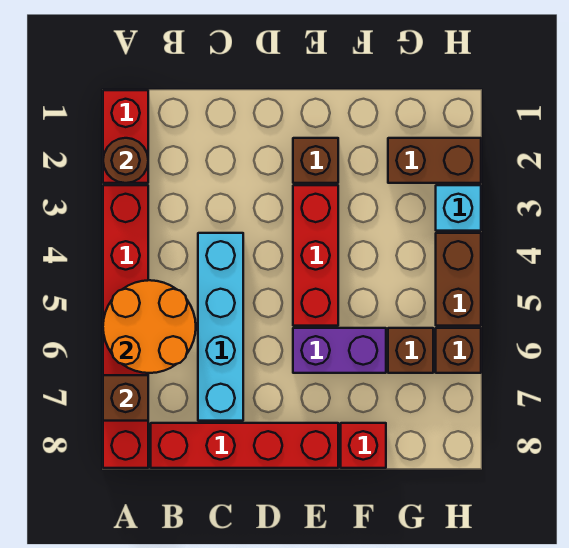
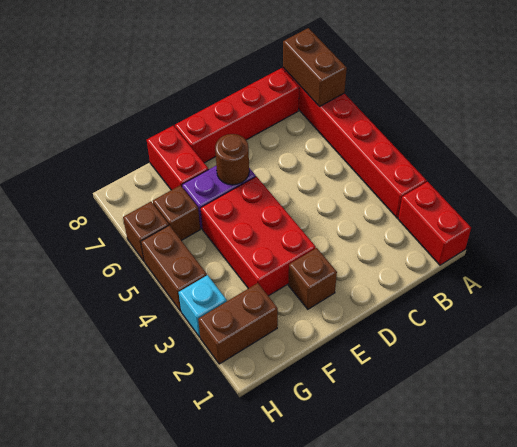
brown round brick A2 level 2 -> brown round brick E6 level 2
orange round brick A5:B6 level 2 -> none
brown brick A7 level 2 -> brown brick A7:A8 level 2
cyan brick C4:C7 level 1 -> none
red brick E3:E5 level 1 -> red brick E3:F5 level 1
red brick F8 level 1 -> red brick F7:F8 level 1

